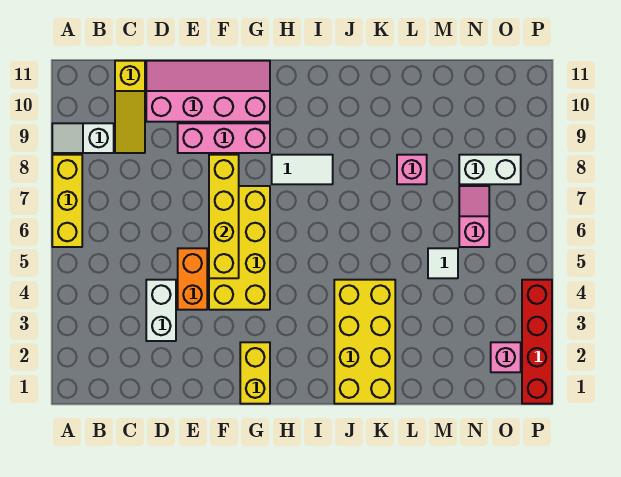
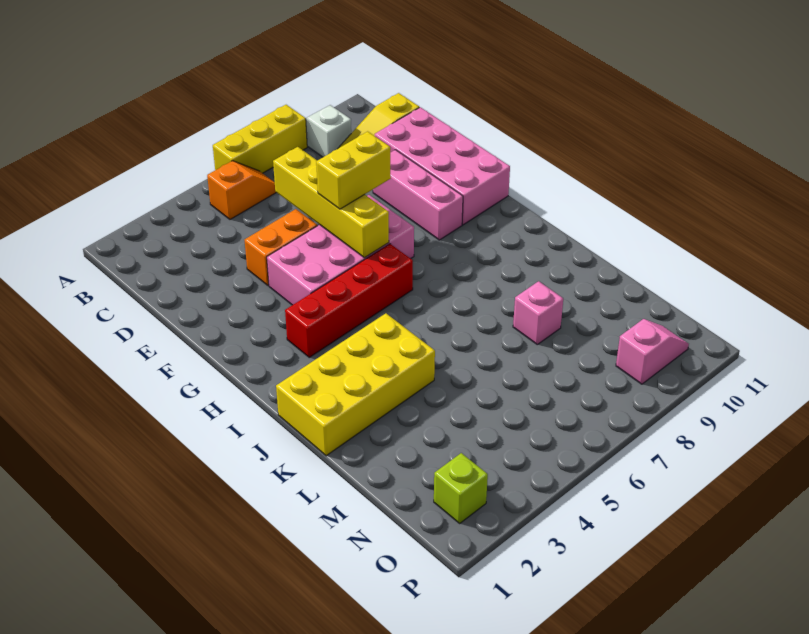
none -> orange slope B5:B6 level 1 top 5
white brick D3:D4 level 1 -> none
pink slope D10:G11 level 1 top 10 -> pink brick D10:G11 level 1
yellow brick F4:G7 level 1 -> pink brick F4:G7 level 1
yellow brick F5:F8 level 2 -> yellow brick D6:G6 level 2
yellow brick G1:G2 level 1 -> yellow brick F6:F7 level 3
white tile H8:I8 level 1 -> none
white tile M5 level 1 -> none
pink slope N6:N7 level 1 top 6 -> pink slope O9:O10 level 1 top 9
white brick N8:O8 level 1 -> none
pink brick O2 level 1 -> lime brick O2 level 1
red brick P1:P4 level 1 -> red brick H3:H6 level 1

